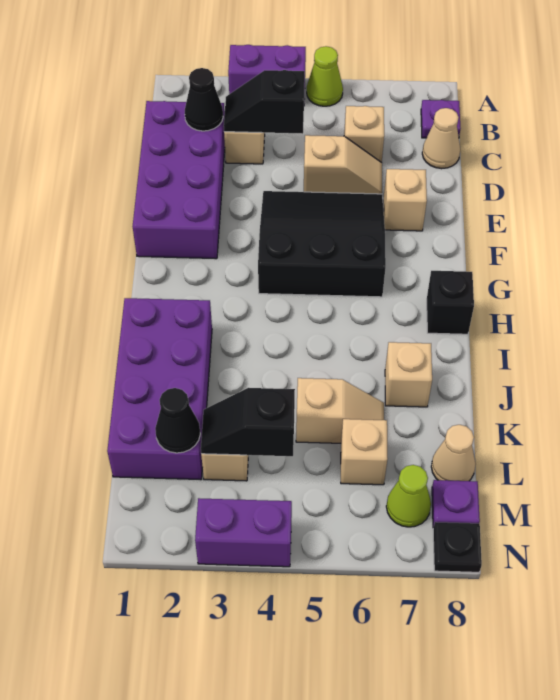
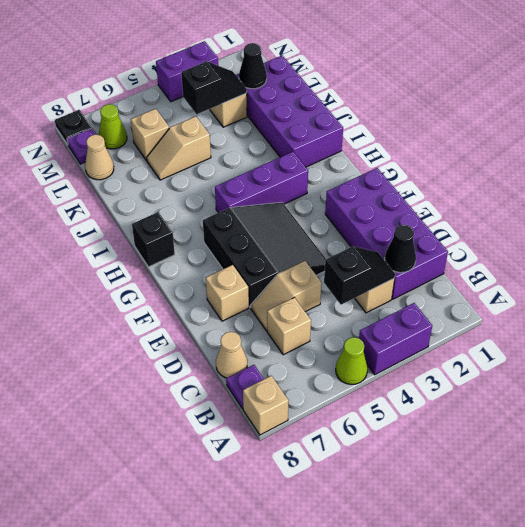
black slope E4:G6 level 1 top G -> black slope E4:G6 level 1 top 6
none -> purple brick H3:H5 level 1
tan brick J7 level 1 -> tan brick A8 level 1

